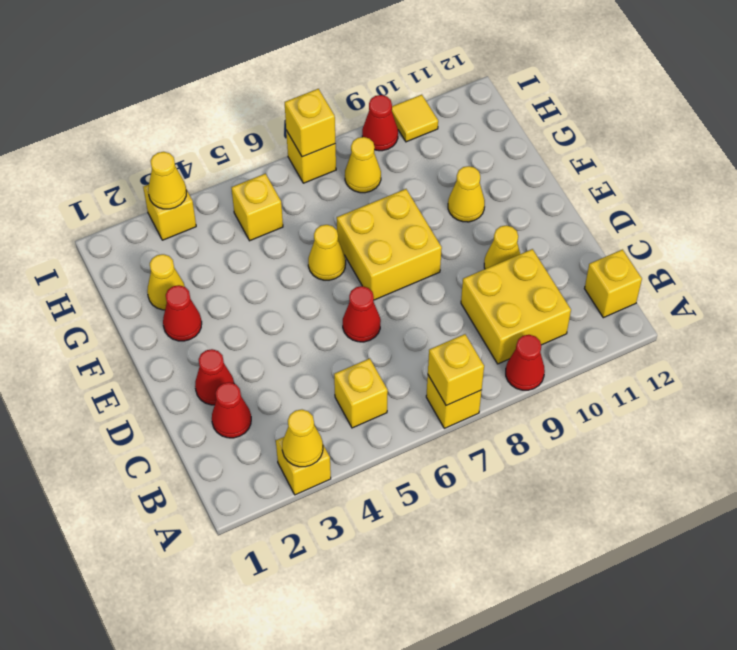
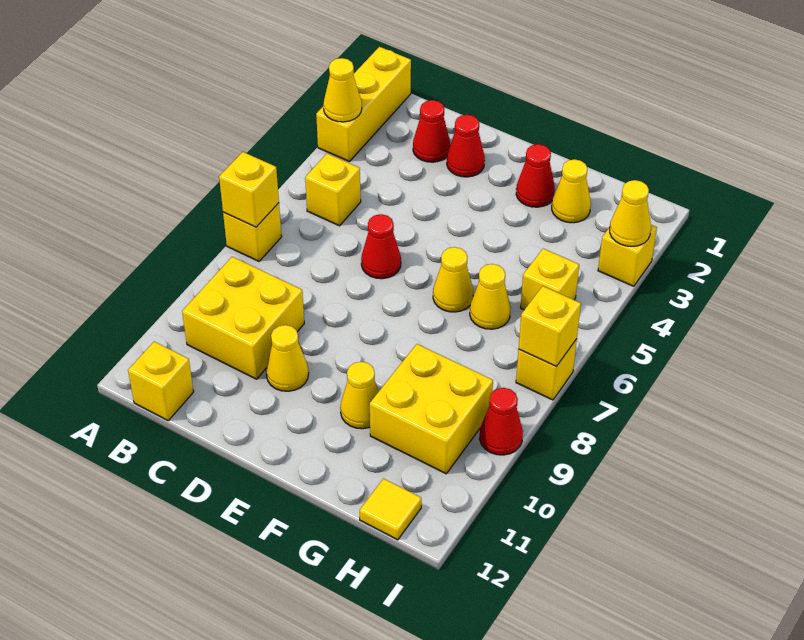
yellow brick A3 level 1 -> yellow brick A1:A3 level 1
red cone A9 level 1 -> none
yellow brick E7:F8 level 1 -> yellow brick G9:H10 level 1
yellow cone H8 level 1 -> yellow cone G6 level 1
yellow tile I10 level 1 -> yellow tile H12 level 1

